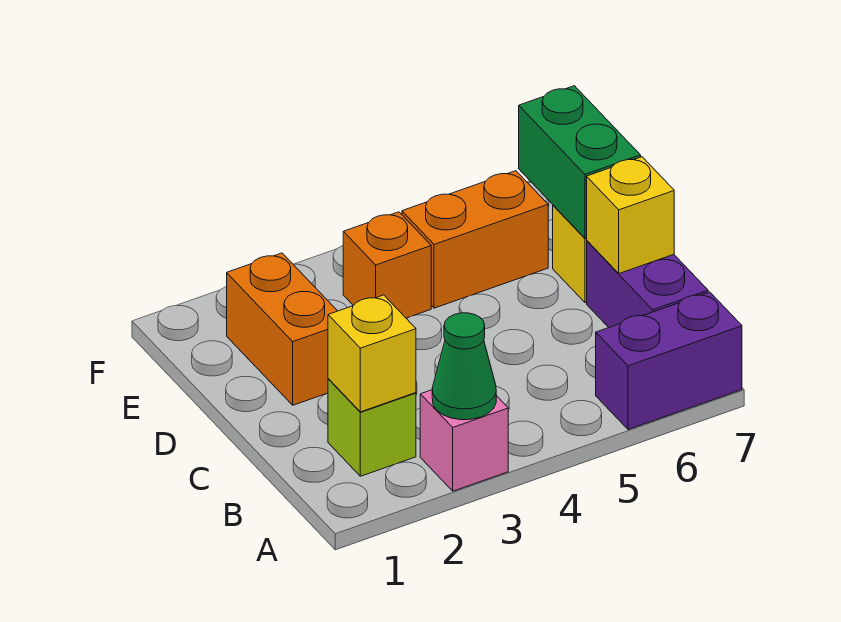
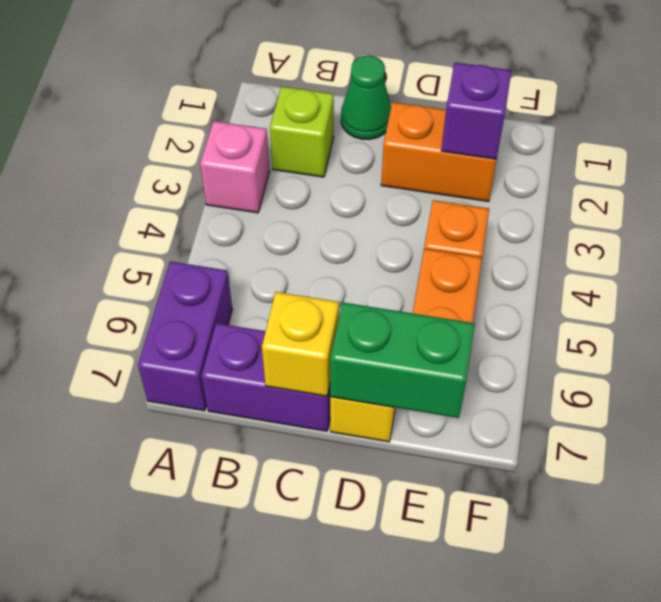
green cone A3 level 2 -> green cone C1 level 1
yellow brick B2 level 2 -> none
none -> purple brick E2 level 2

